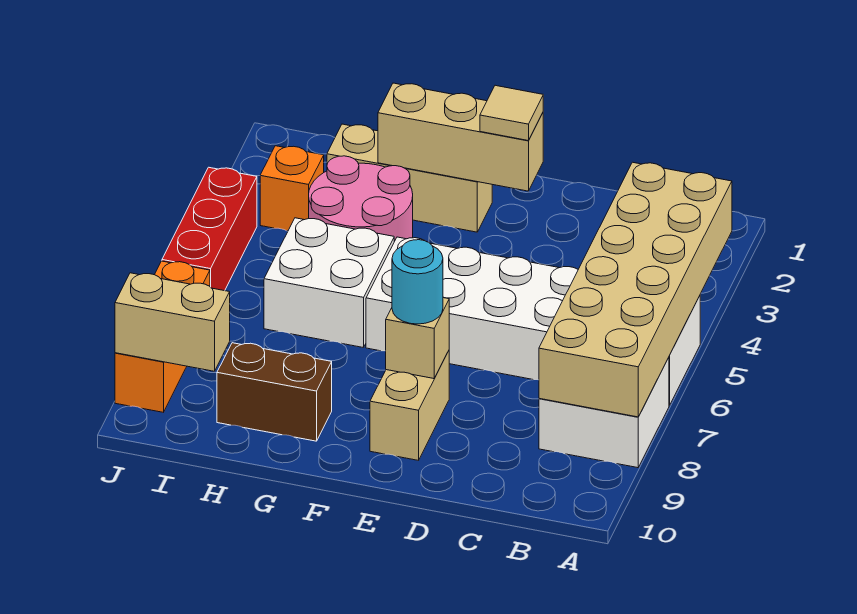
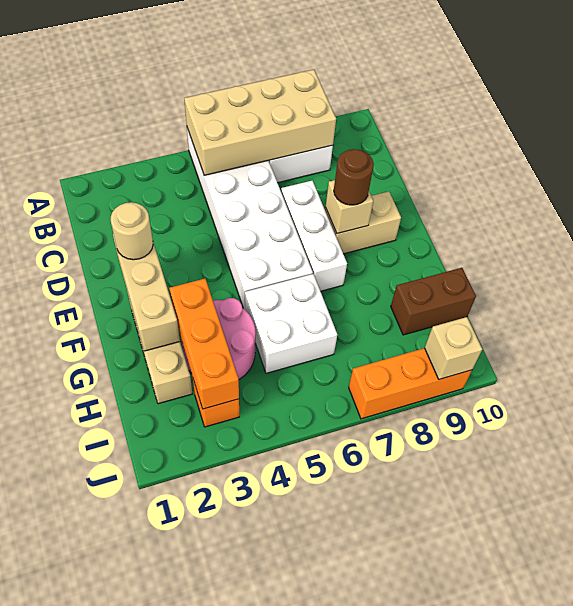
tan brick A3:B8 level 2 -> tan brick A5:B8 level 2
none -> white brick D7:F7 level 1
tan tile E2 level 3 -> tan round brick E2 level 3
cyan round brick E8 level 3 -> brown round brick E8 level 3
none -> orange brick G3:I3 level 2
brown brick G9:H9 level 1 -> brown brick H9:H10 level 1
tan brick I9:J9 level 2 -> tan brick J9 level 2
red brick J4:J6 level 1 -> none

